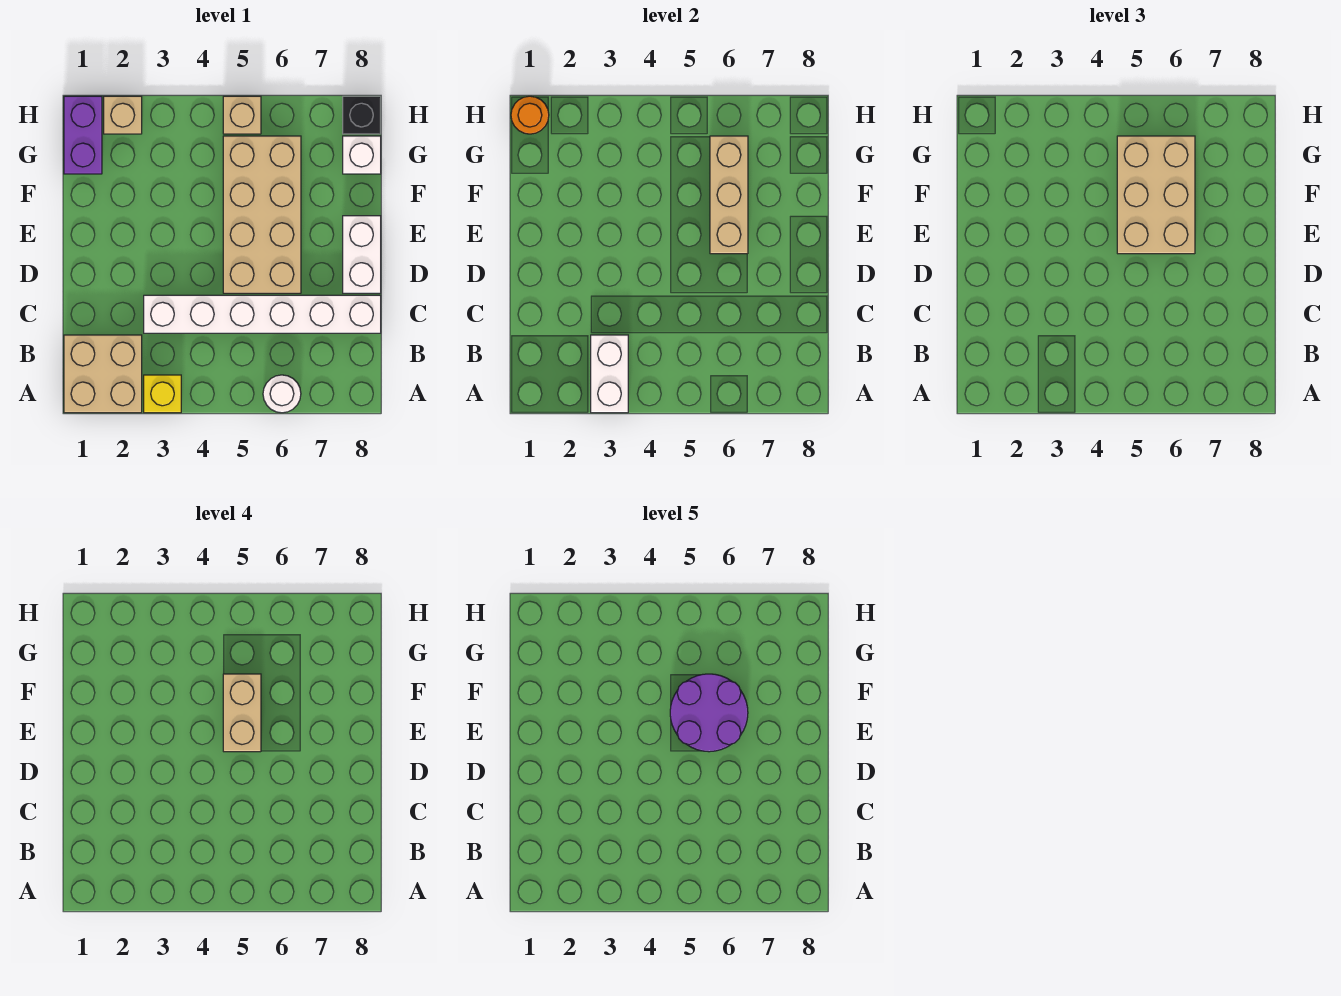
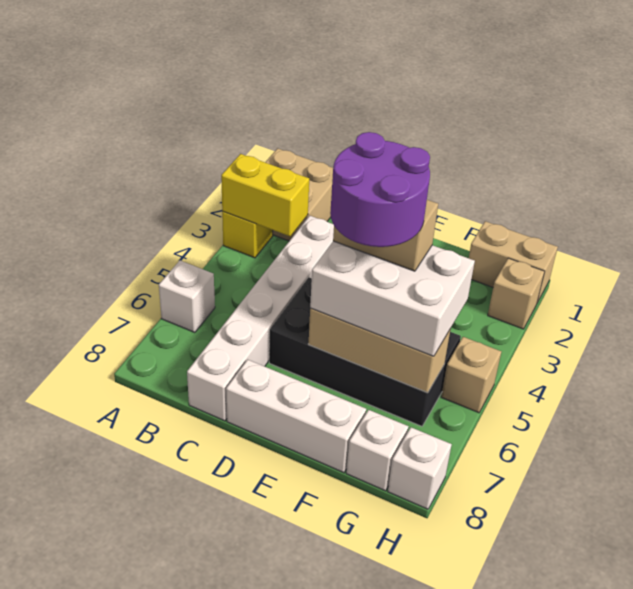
white brick A3:B3 level 2 -> yellow brick A3:B3 level 2
white round brick A6 level 1 -> white brick A6 level 1
tan brick D5:G6 level 1 -> black brick D5:G6 level 1
white brick D8:E8 level 1 -> white brick D8:F8 level 1
tan brick E5:G6 level 3 -> white brick E5:G6 level 3
purple brick G1:H1 level 1 -> tan brick G1:H1 level 1
orange round brick H1 level 2 -> none
black brick H8 level 1 -> white brick H8 level 1

